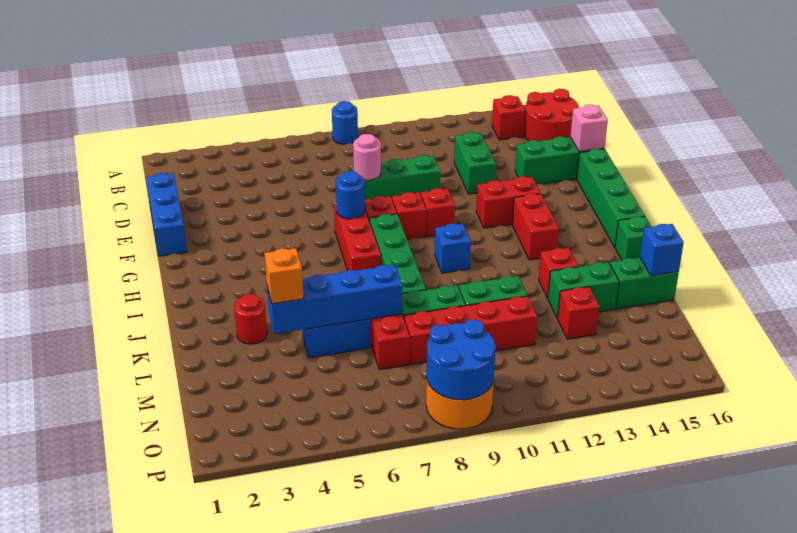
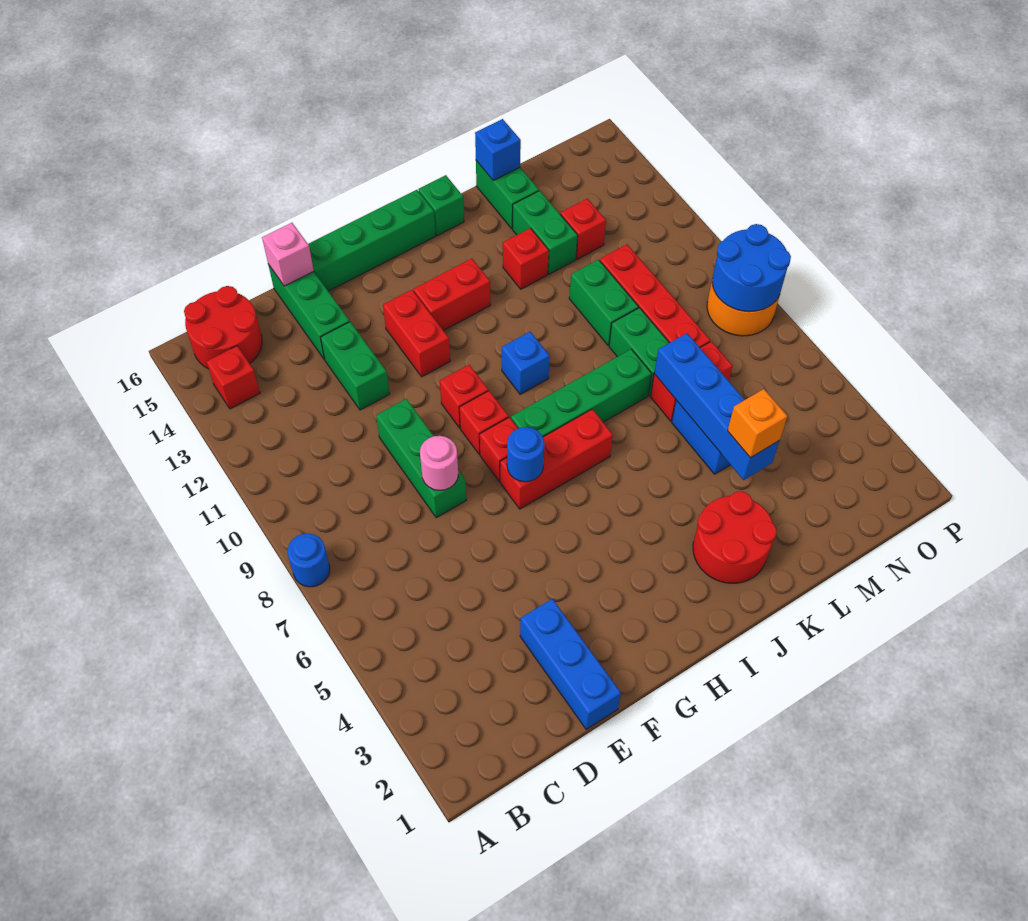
blue brick D1:F1 level 1 -> blue brick E1:E3 level 1
green brick D12:E12 level 1 -> green brick E12:E13 level 1
red round brick K3 level 1 -> red round brick J2:K3 level 1

